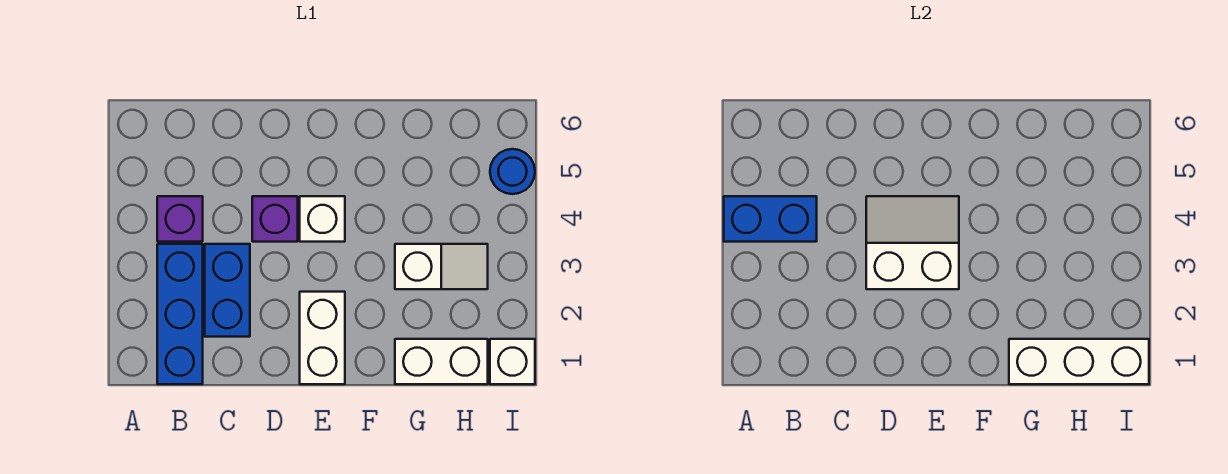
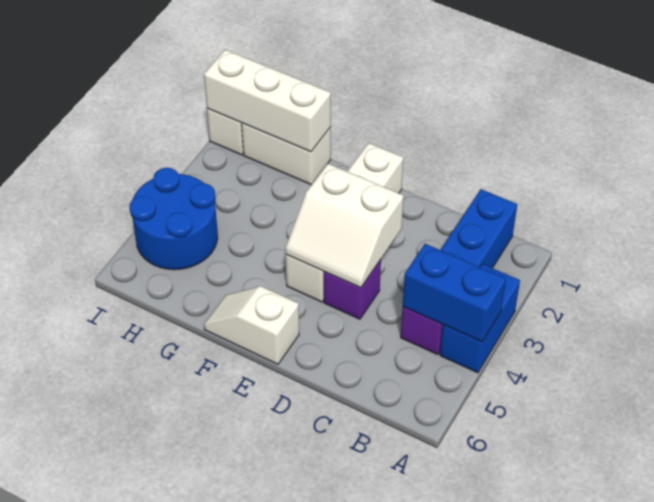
blue brick C2:C3 level 1 -> blue brick A3:A4 level 1
white slope G3:H3 level 1 top G -> white slope E6:F6 level 1 top E
blue round brick I5 level 1 -> blue round brick H4:I5 level 1

